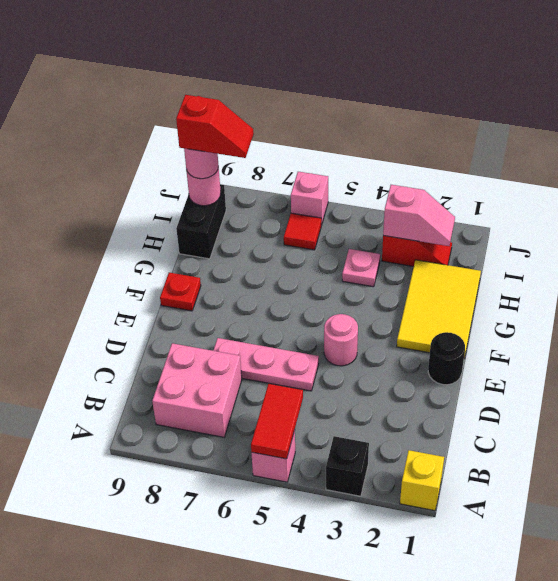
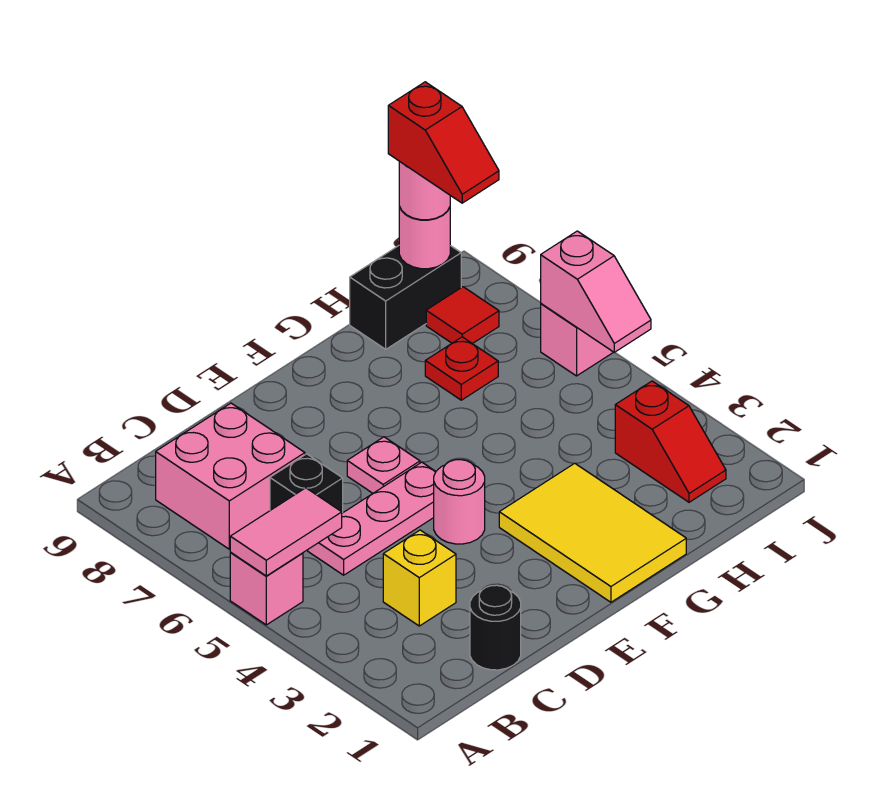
yellow brick A1 level 1 -> yellow brick C3 level 1
black brick A3 level 1 -> black brick C6 level 1
red tile A5:B5 level 2 -> pink tile A5:B5 level 2
pink plate D5:D7 level 1 -> pink plate C5:E5 level 1
black round brick E1 level 1 -> black round brick C1 level 1
yellow tile F1:H2 level 1 -> yellow tile F1:G3 level 1
red plate F9 level 1 -> red plate H7 level 1
pink plate H4 level 1 -> pink plate E6 level 1
pink slope I2:I3 level 2 top 3 -> pink slope J5:J6 level 2 top 6
red tile I6 level 1 -> red tile I8 level 1

